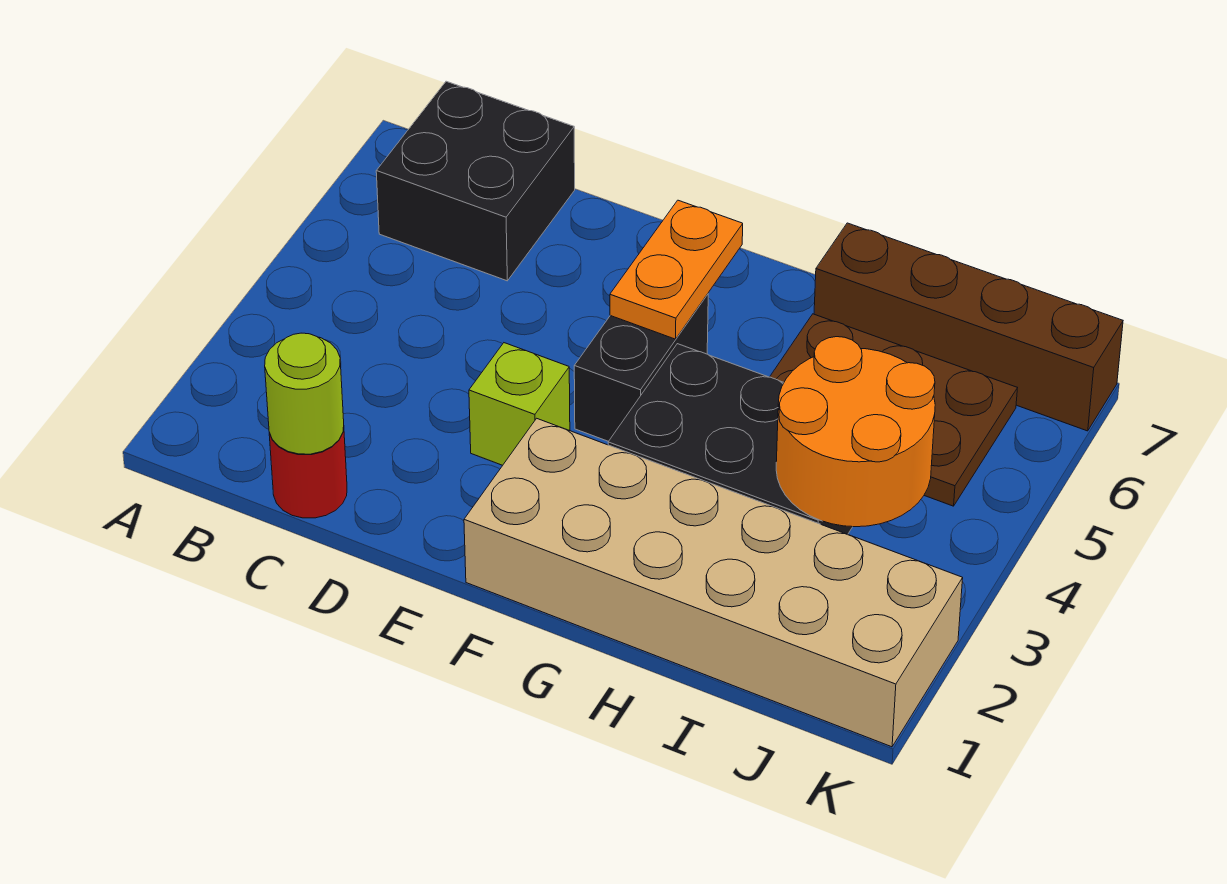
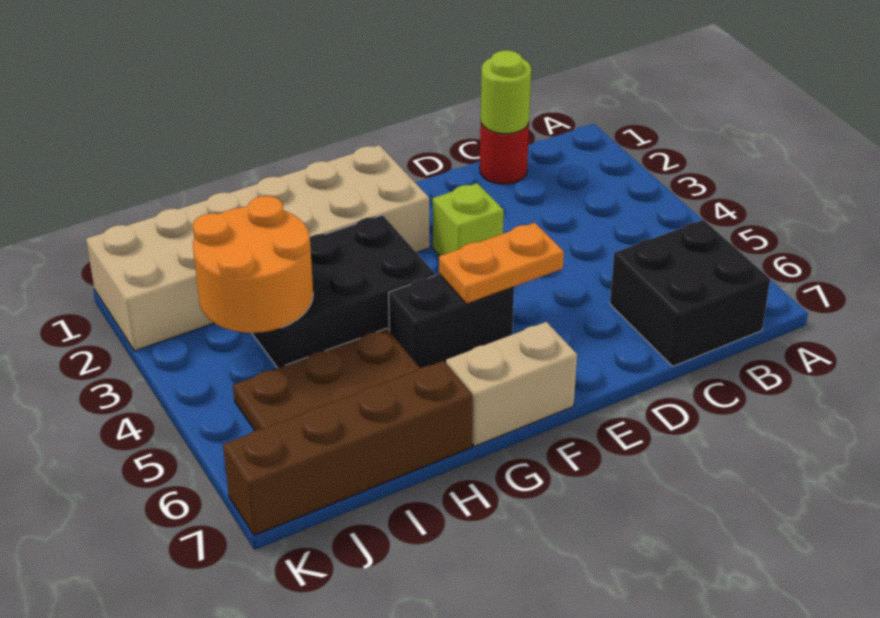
black brick F4:F5 level 1 -> black brick F5:G5 level 1
orange plate F5:F6 level 2 -> orange plate E5:F5 level 2
none -> tan brick F7:G7 level 1

